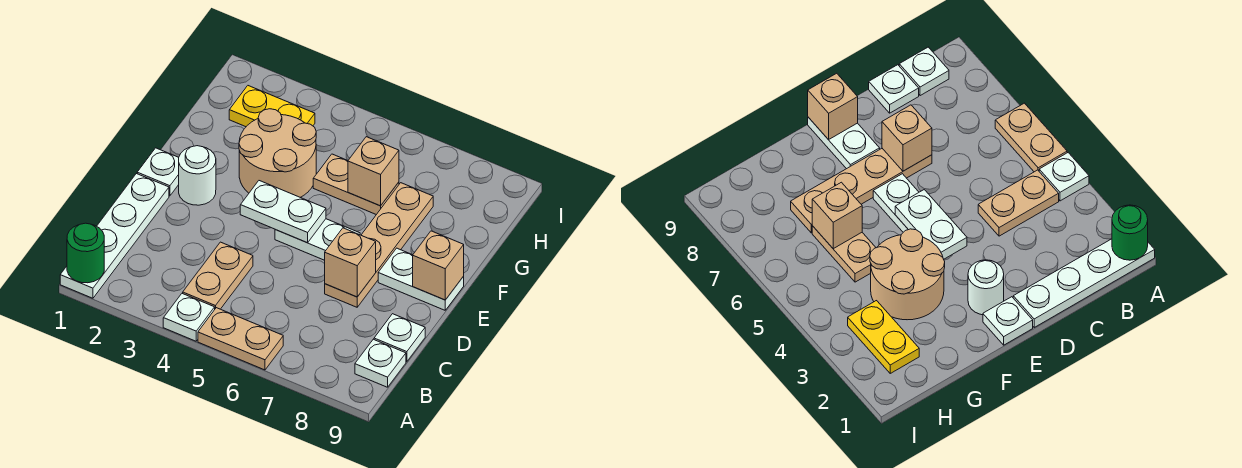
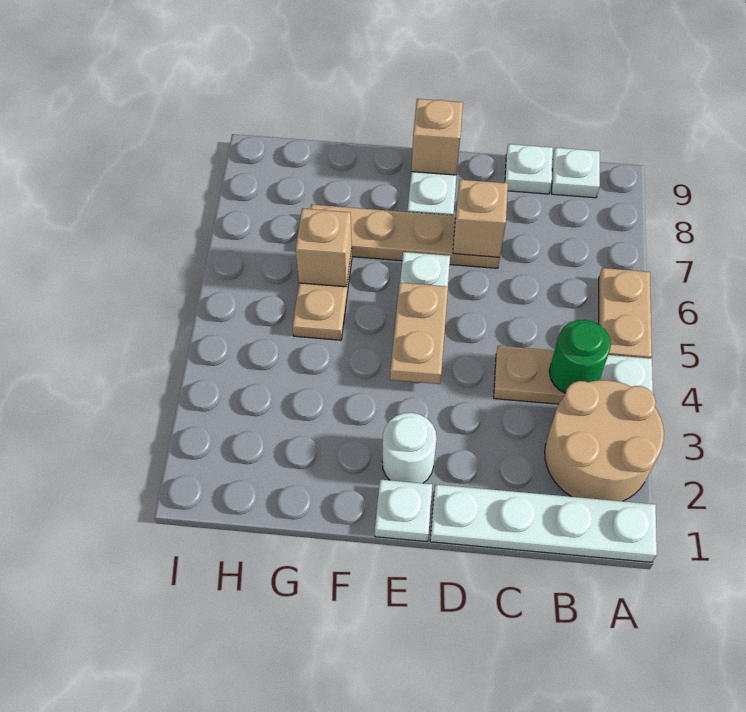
green round brick A1 level 2 -> green round brick B4 level 2
white plate E4:E5 level 2 -> tan plate E4:E5 level 2
tan round brick F3:G4 level 1 -> tan round brick A2:B3 level 1
yellow plate H2:H3 level 1 -> none

